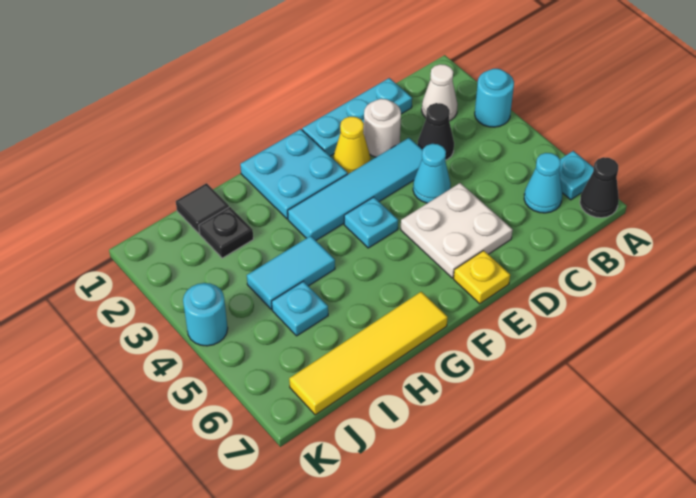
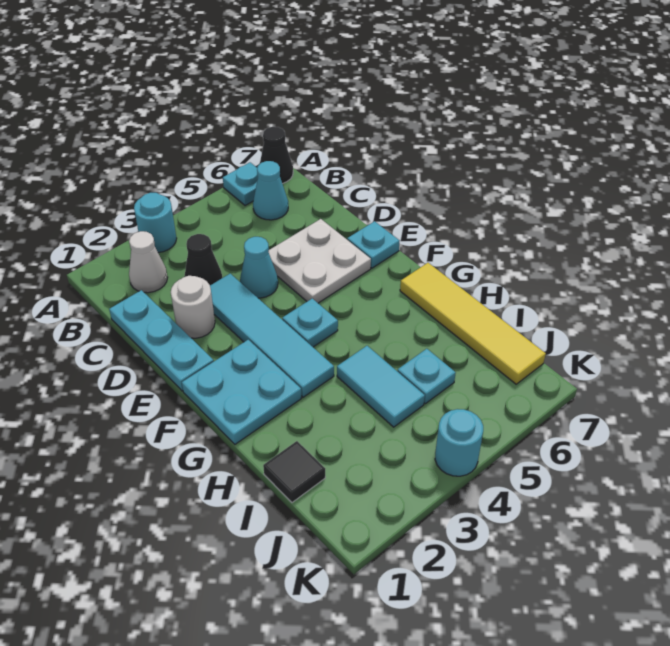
yellow cone E2 level 1 -> none
yellow plate E7 level 1 -> cyan plate E7 level 1
black plate I2 level 1 -> none

